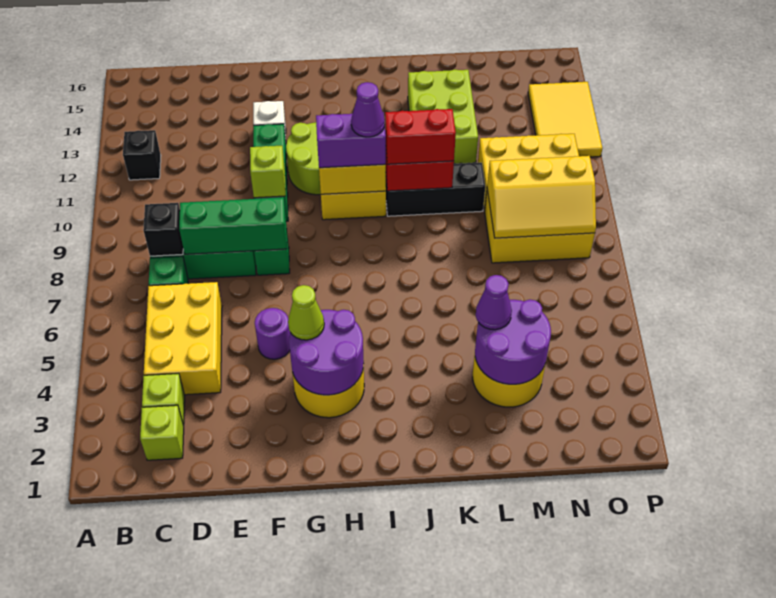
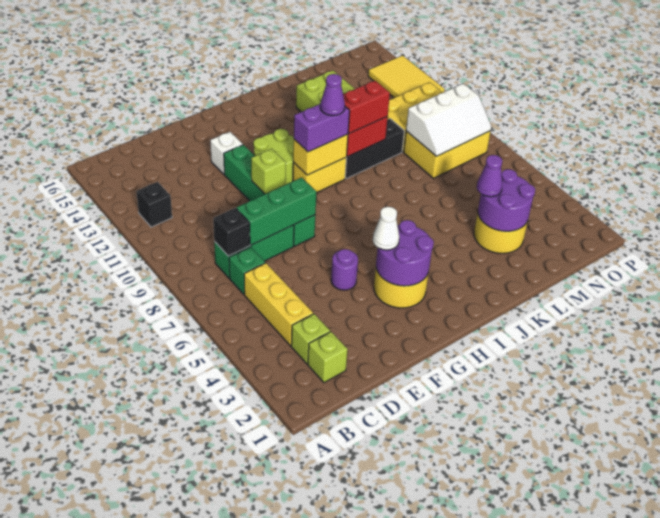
yellow brick C4:D6 level 1 -> yellow brick C4:C6 level 1
lime cone G4 level 3 -> white cone G4 level 3
yellow slope M8:O9 level 2 top 9 -> white slope M8:O9 level 2 top 9

